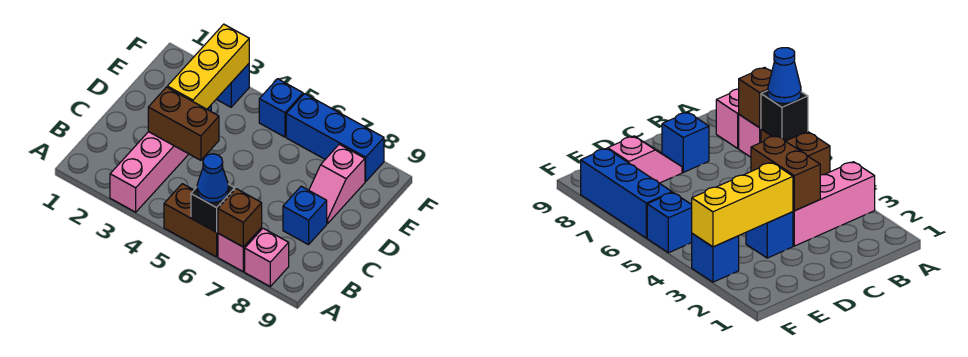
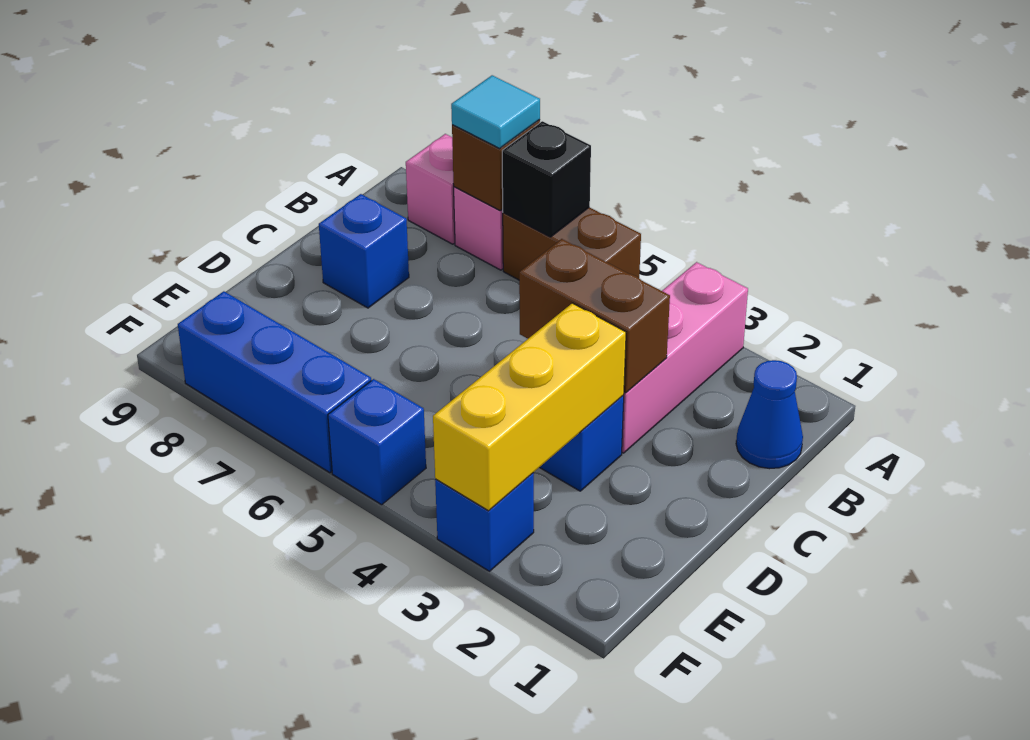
blue cone A6 level 3 -> blue cone B1 level 1
none -> cyan tile A7 level 3
pink slope D8:E8 level 1 top E -> none

